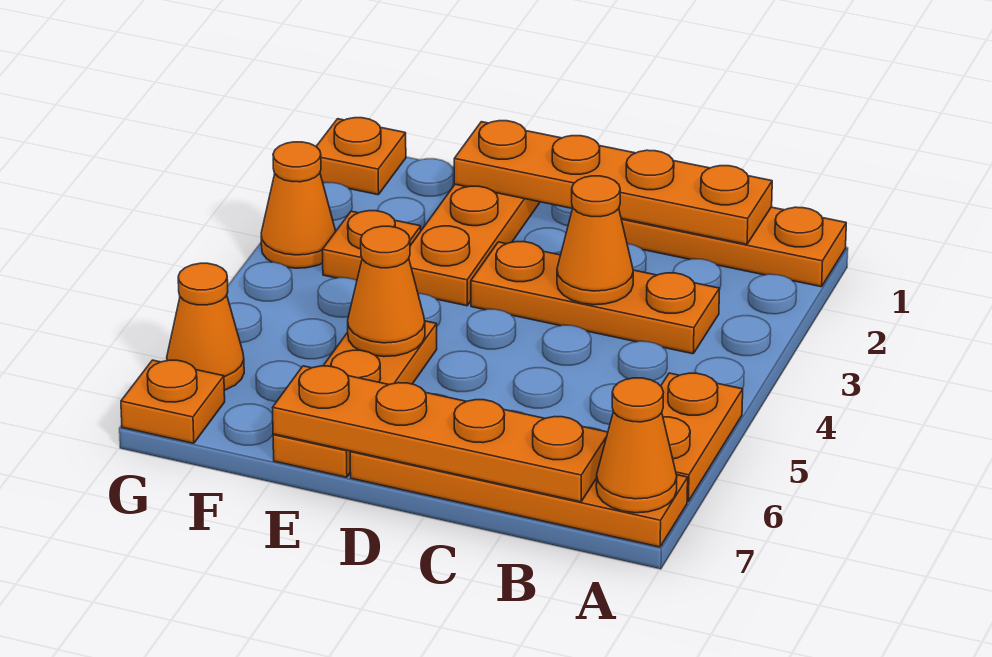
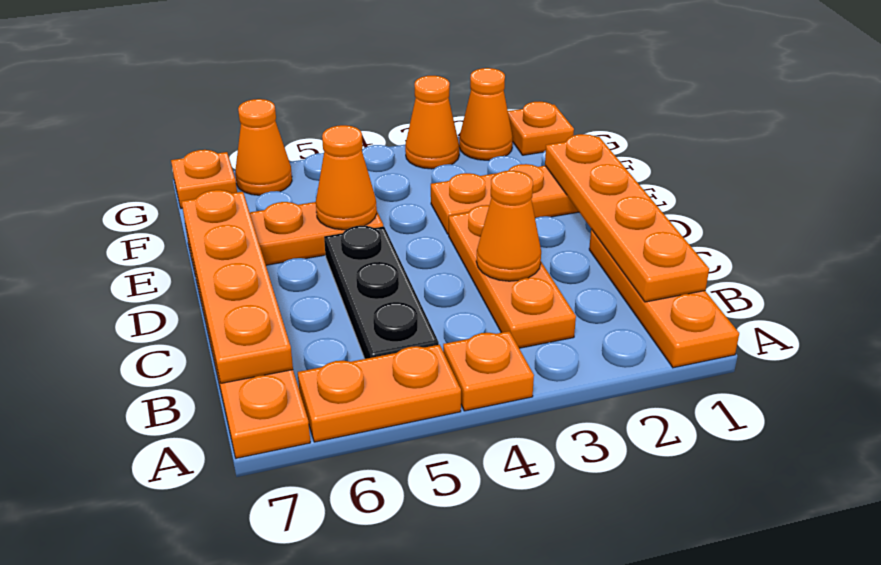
orange cone A7 level 2 -> orange cone G2 level 1
none -> black plate B5:D5 level 1
orange plate F3 level 1 -> orange plate A4 level 1

